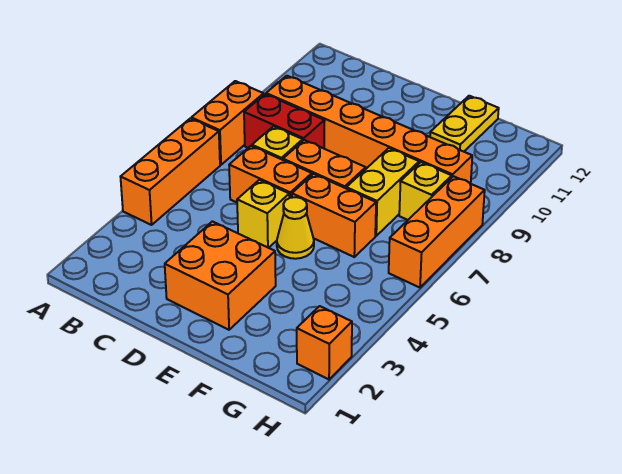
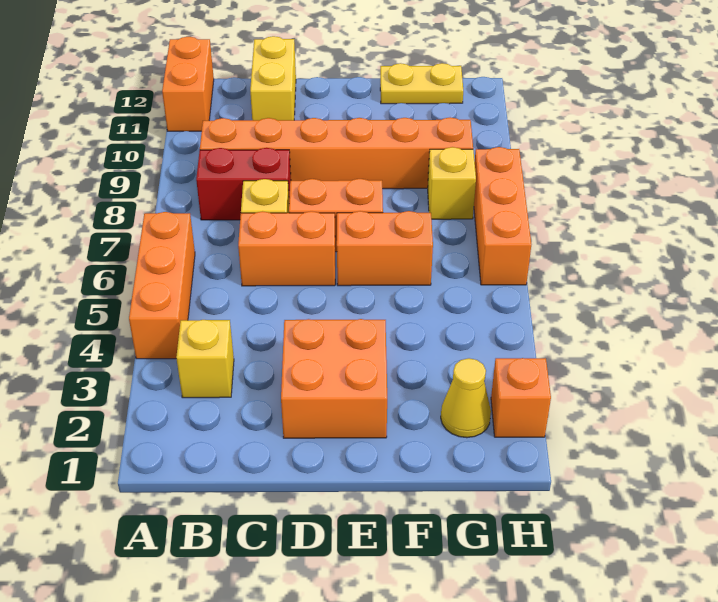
orange brick A7:A8 level 1 -> orange brick A11:A12 level 1
yellow brick D5 level 1 -> yellow brick B3 level 1
yellow cone E5 level 1 -> yellow cone G2 level 1
yellow brick F7:F8 level 1 -> yellow brick C11:C12 level 1
yellow plate F11:F12 level 1 -> yellow plate F12:G12 level 1

